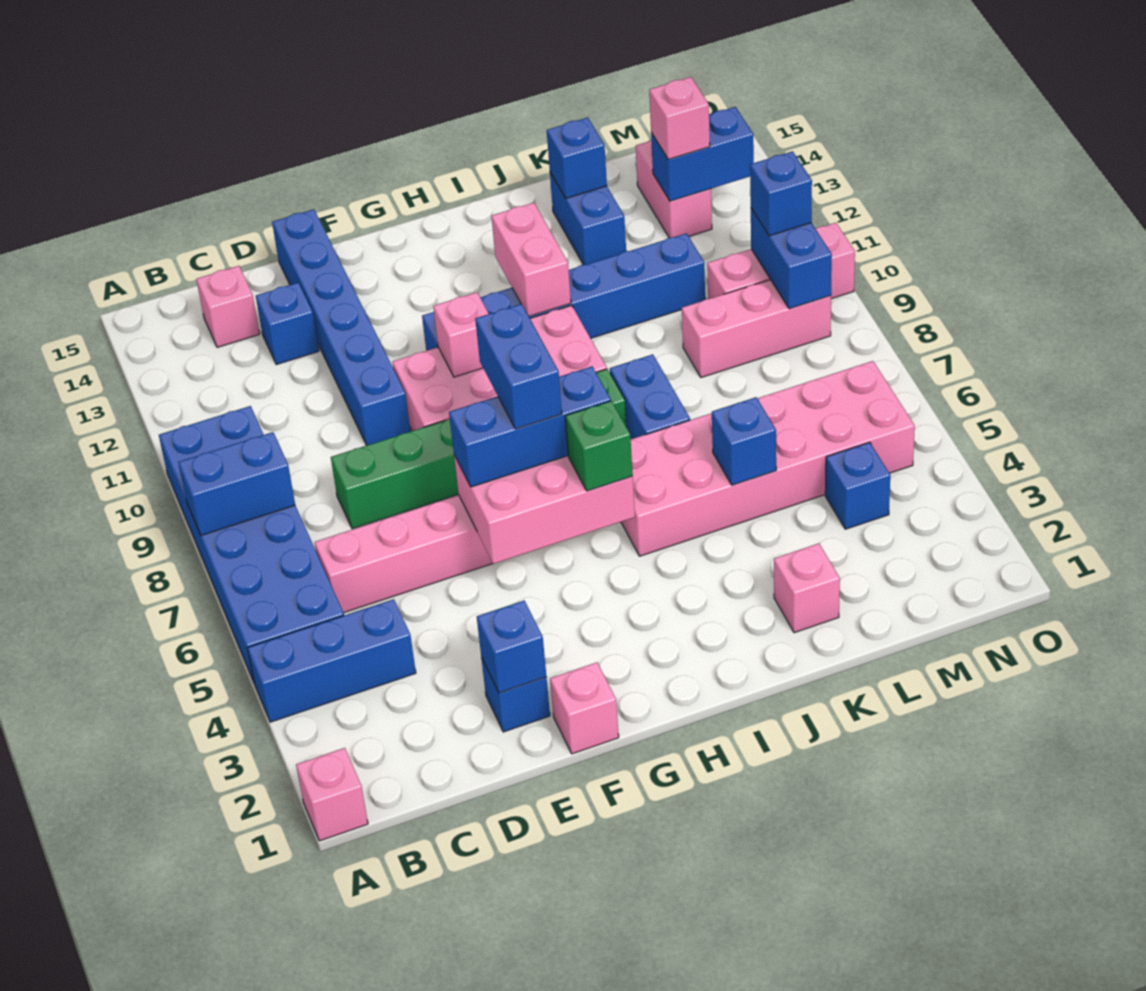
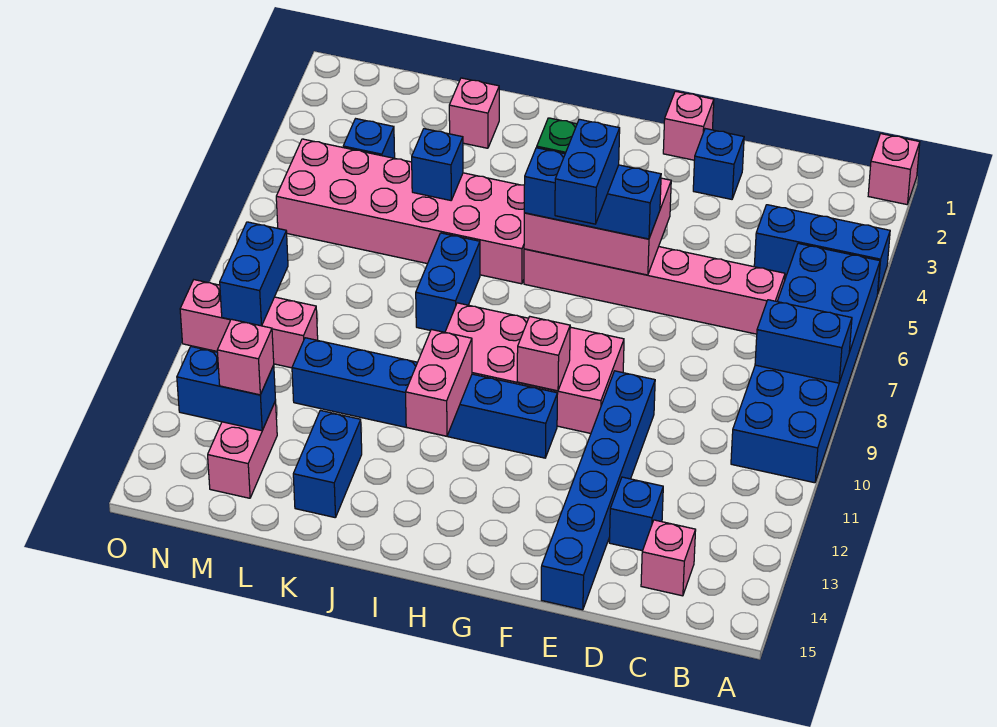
green brick D8:I8 level 1 -> none
blue brick E2 level 2 -> none
blue brick K14 level 2 -> none
pink brick L9:N9 level 1 -> none
blue brick N10 level 3 -> none

